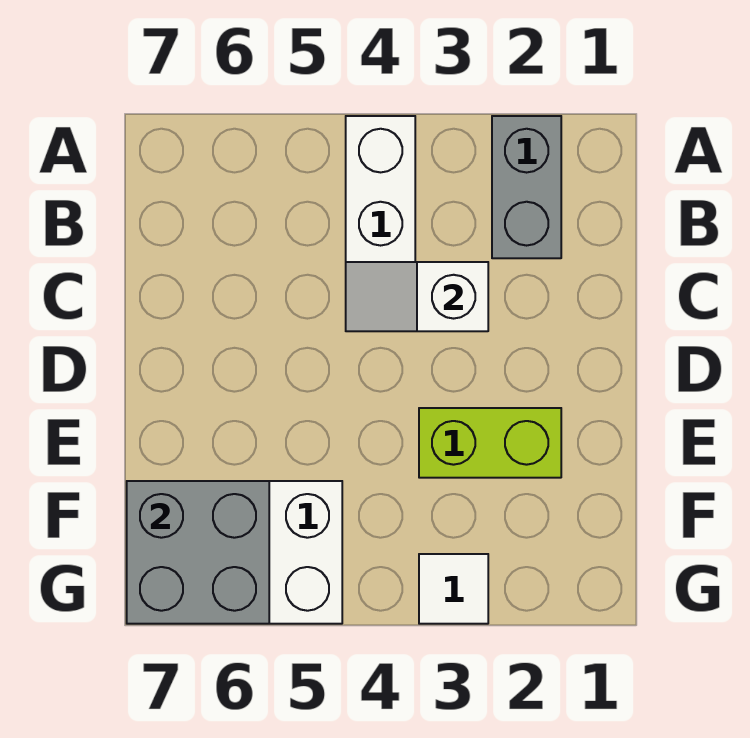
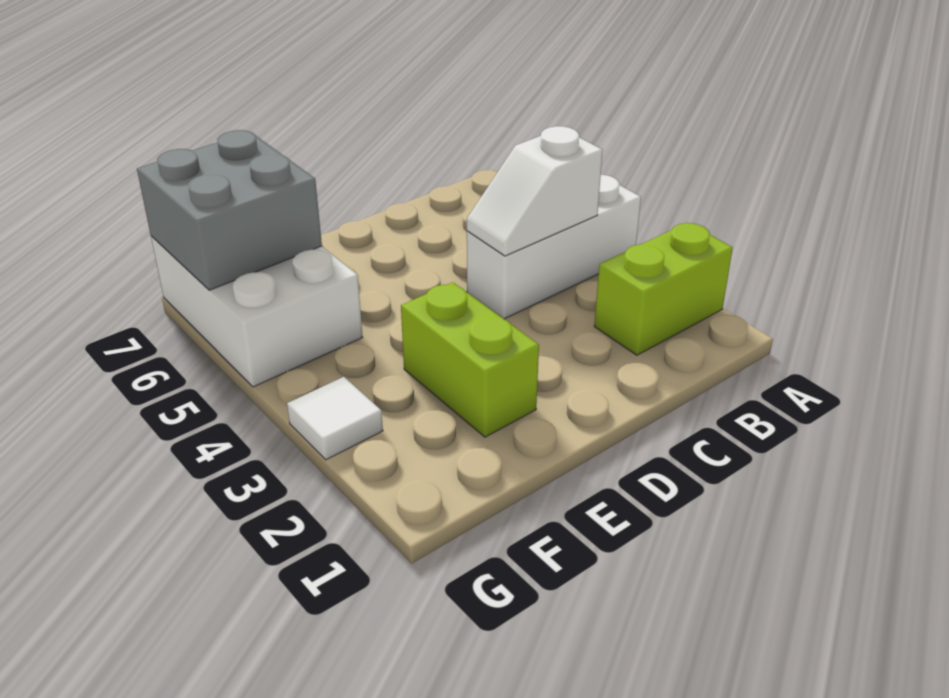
grey brick A2:B2 level 1 -> lime brick A2:B2 level 1
white slope C3:C4 level 2 top 3 -> white slope B4:C4 level 2 top B

